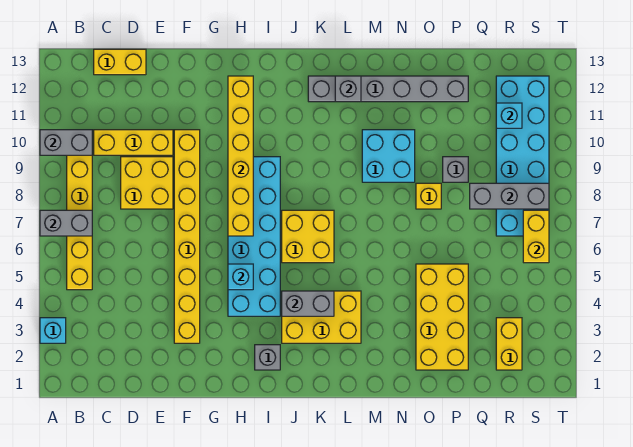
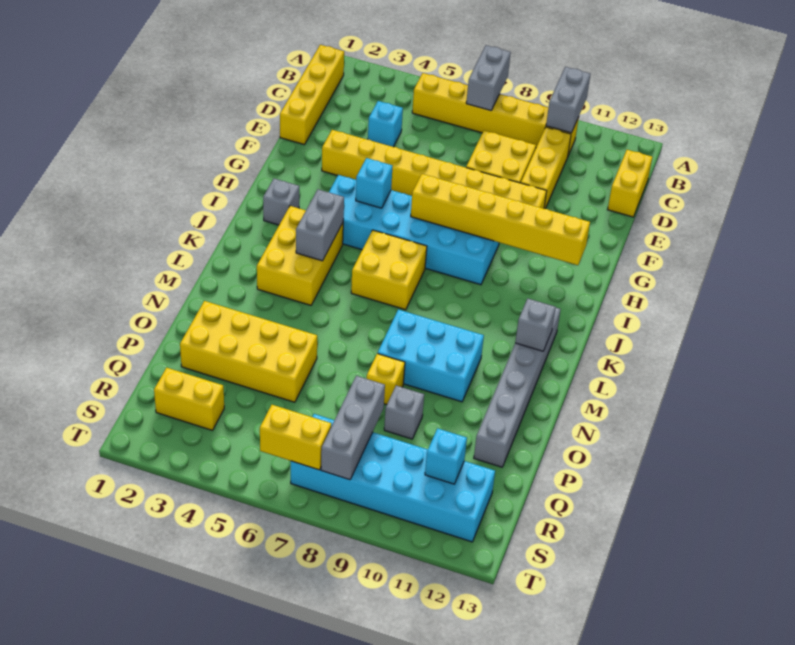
cyan brick A3 level 1 -> cyan brick D4 level 1
none -> yellow brick B1:E1 level 1
cyan brick M9:N10 level 1 -> cyan brick M8:N10 level 1

